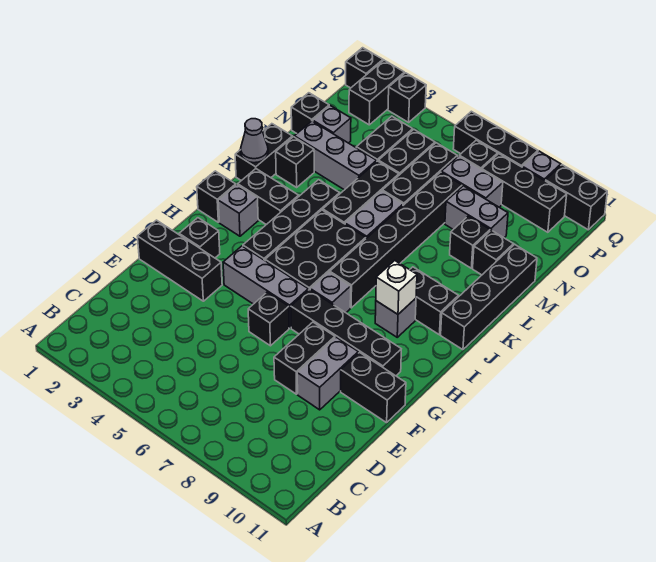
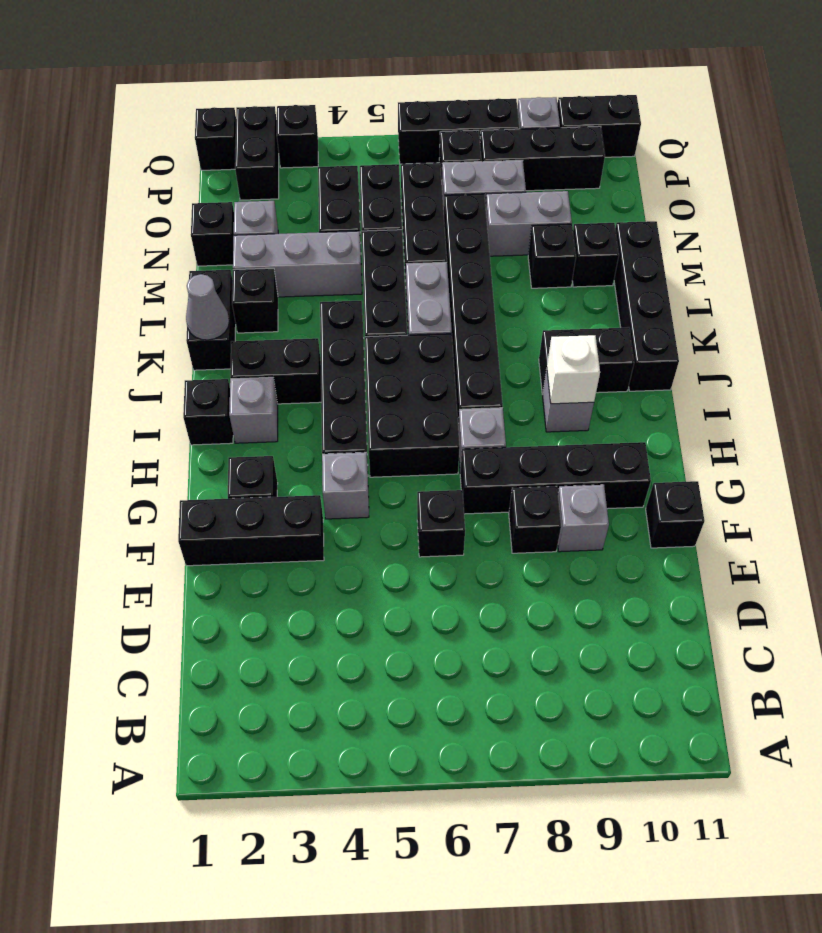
black brick E8:F8 level 1 -> black brick F8 level 1
grey brick E9:F9 level 1 -> grey brick F9 level 1
black brick F10:F11 level 1 -> black brick F11 level 1
grey brick G4:G6 level 1 -> grey brick G4 level 1

